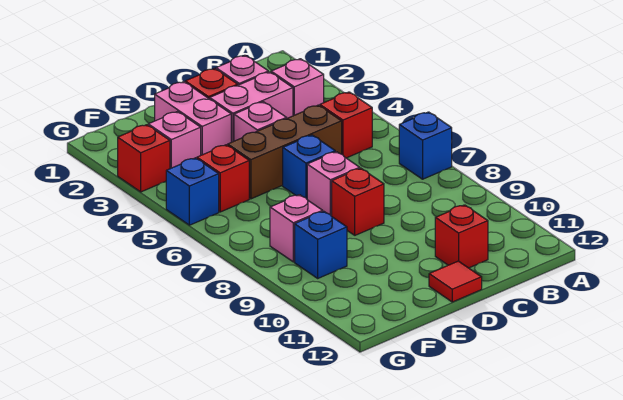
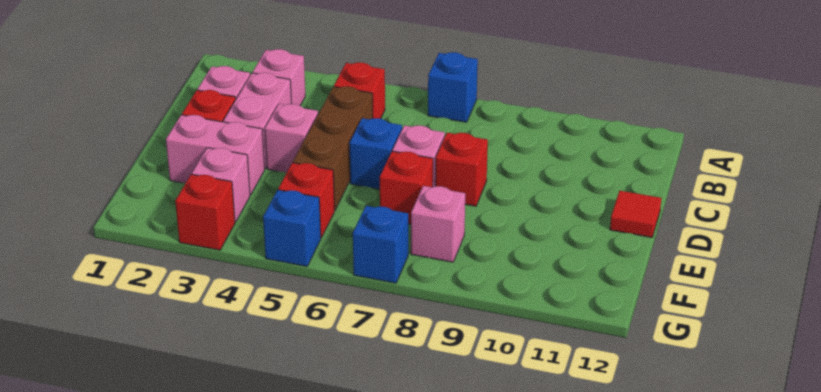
red brick C11 level 1 -> red brick E7 level 1
blue brick F9 level 1 -> blue brick G7 level 1

